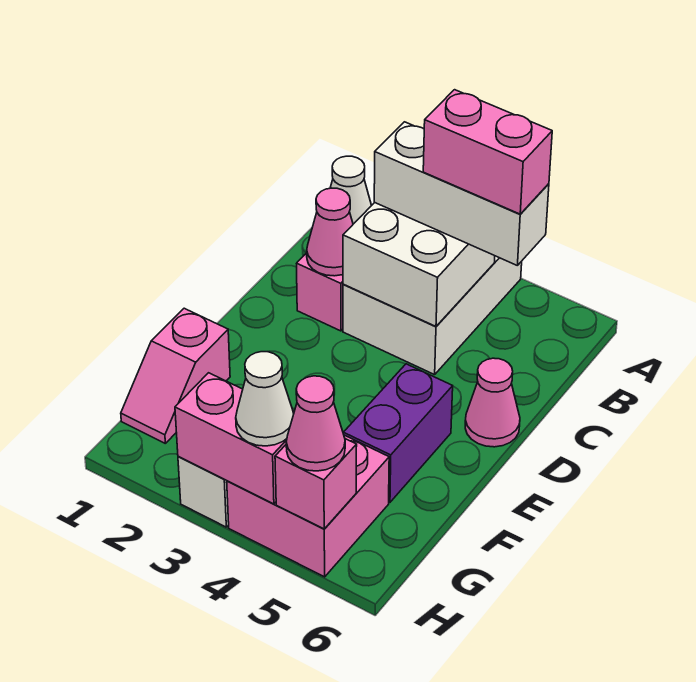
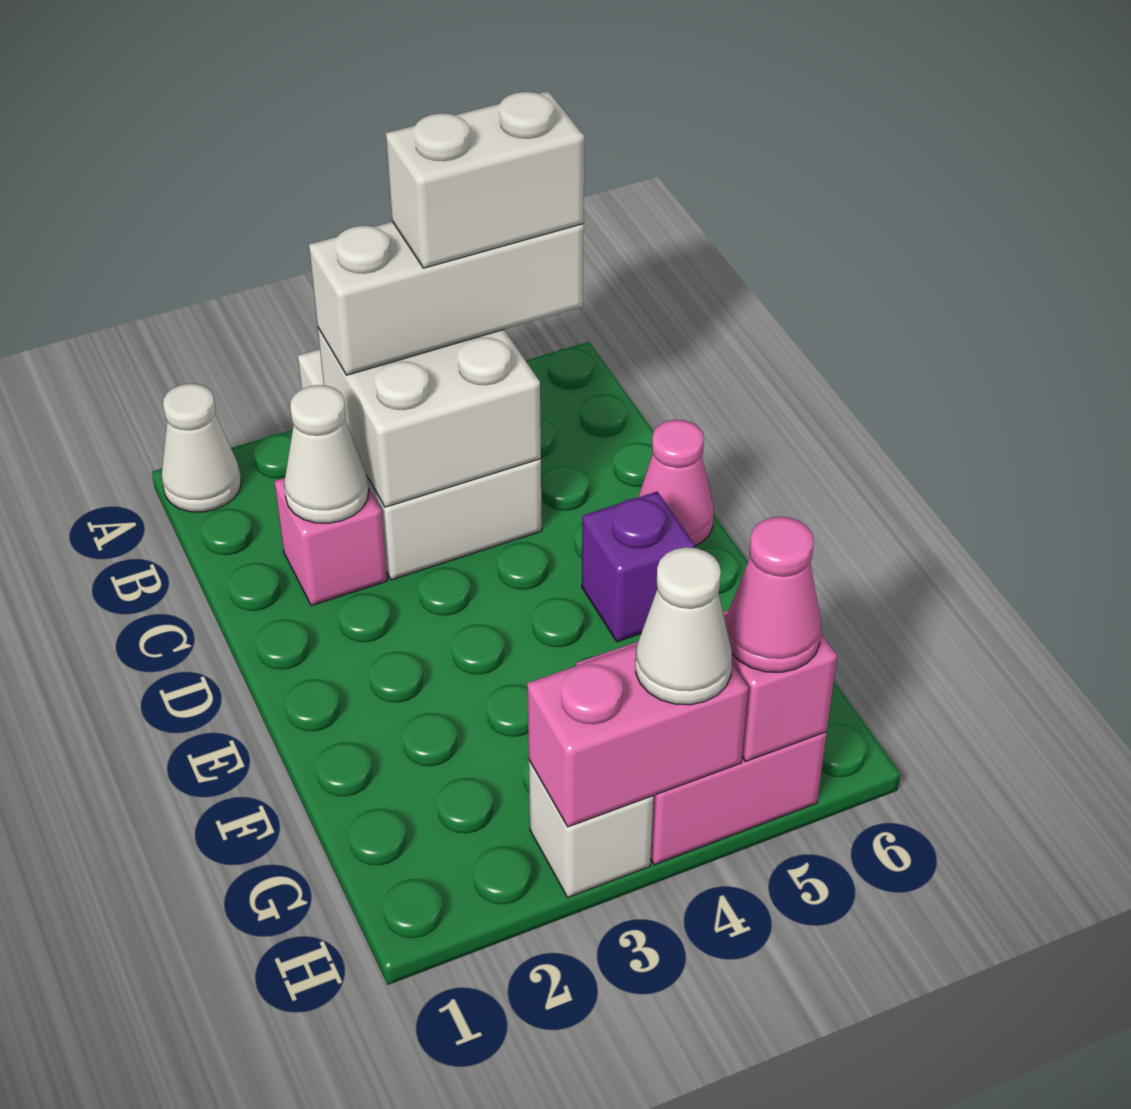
pink brick B4:B5 level 4 -> white brick B4:B5 level 4
pink cone C2 level 2 -> white cone C2 level 2
purple brick E5:F5 level 1 -> purple brick E5 level 1
pink slope F1:G1 level 1 top F -> none

